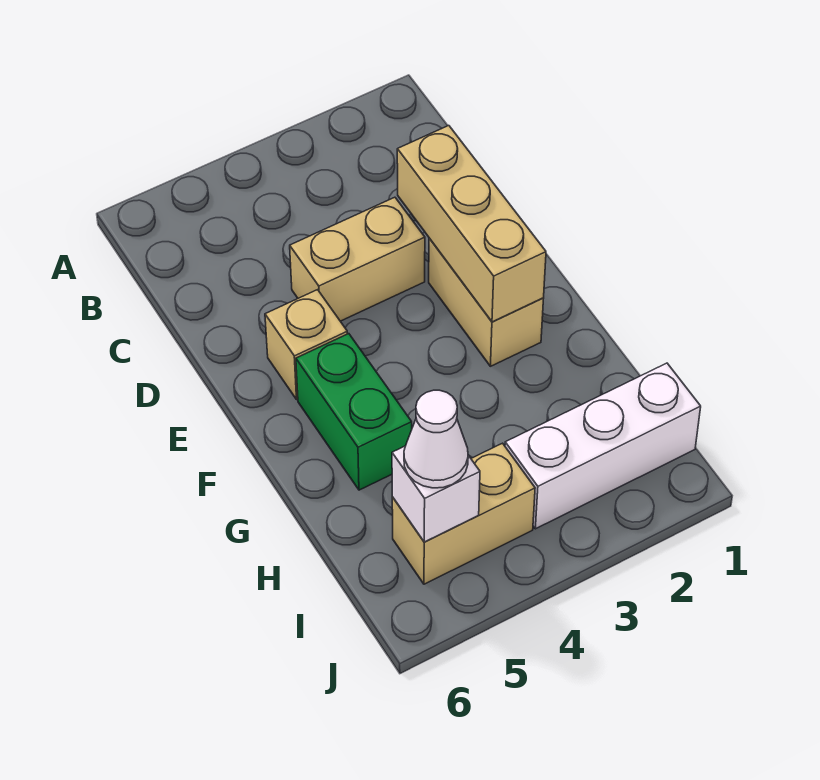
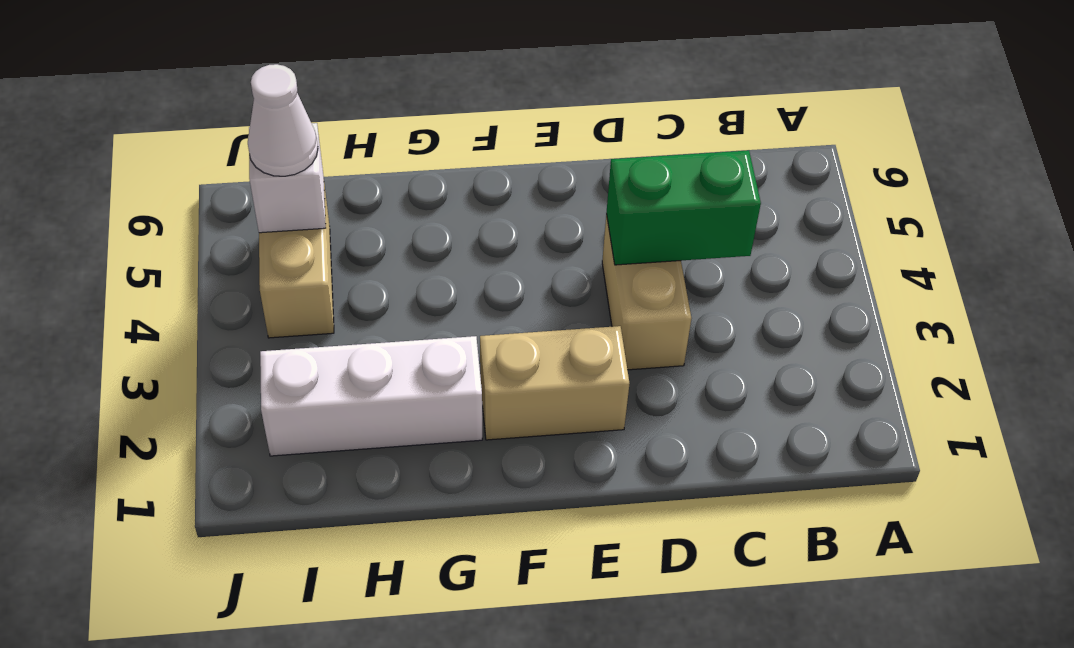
tan brick D2:F2 level 2 -> none
tan brick E5 level 1 -> none
green brick F5:G5 level 1 -> green brick C4:D4 level 2
white brick I1:I3 level 1 -> white brick G2:I2 level 1

